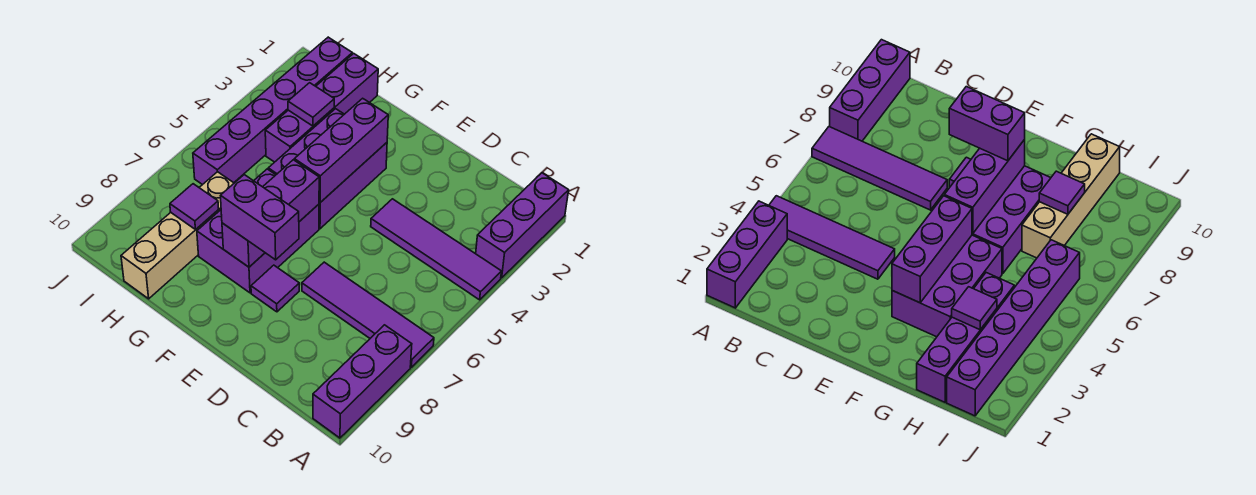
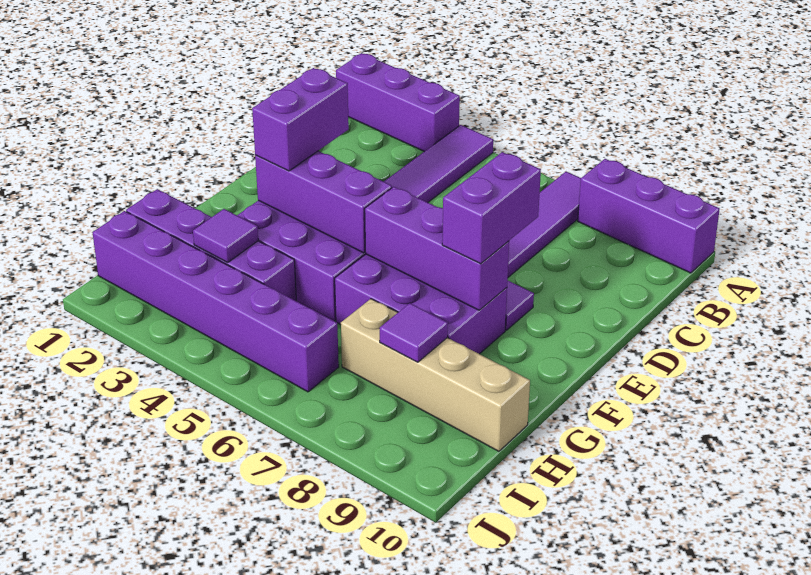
none -> purple brick E3:F3 level 3

